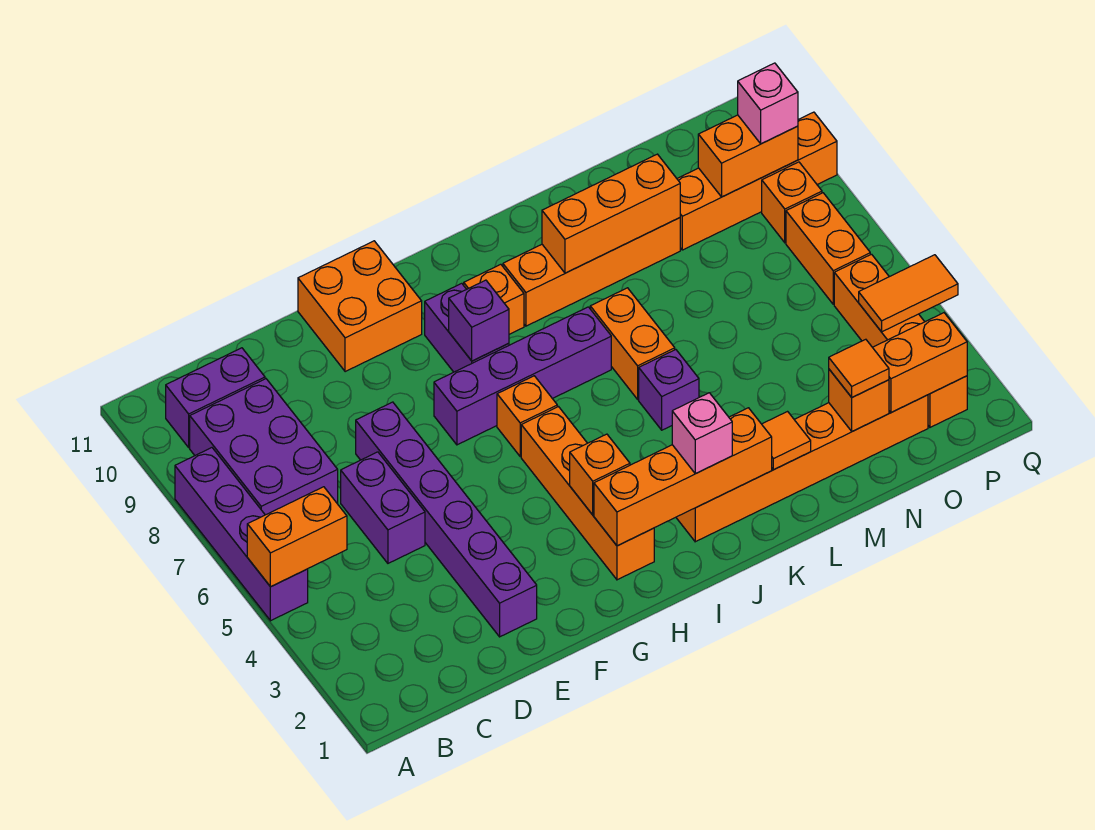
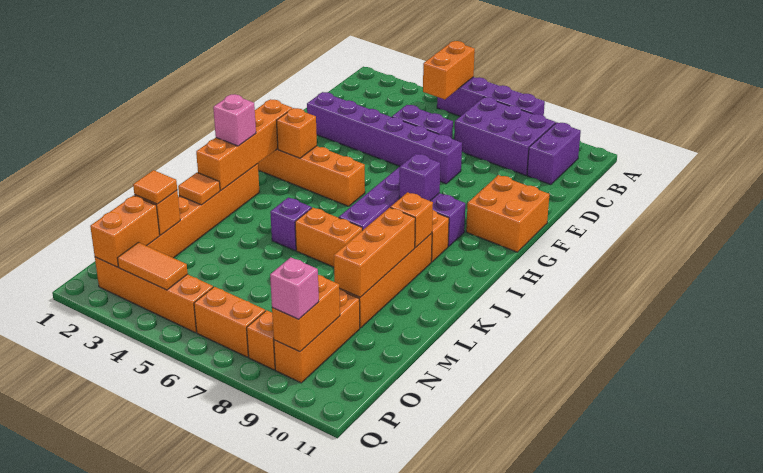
orange brick H6 level 1 -> orange brick J9 level 2
orange brick N9:Q9 level 1 -> orange brick N9:P9 level 1
orange tile P4:Q4 level 2 -> orange tile P3:P4 level 2

